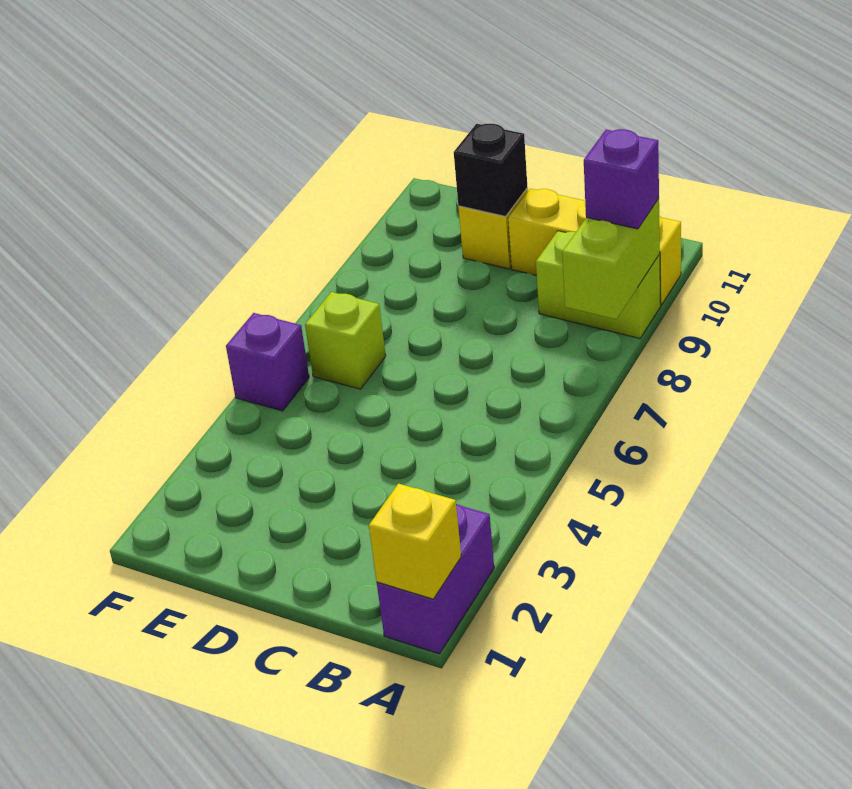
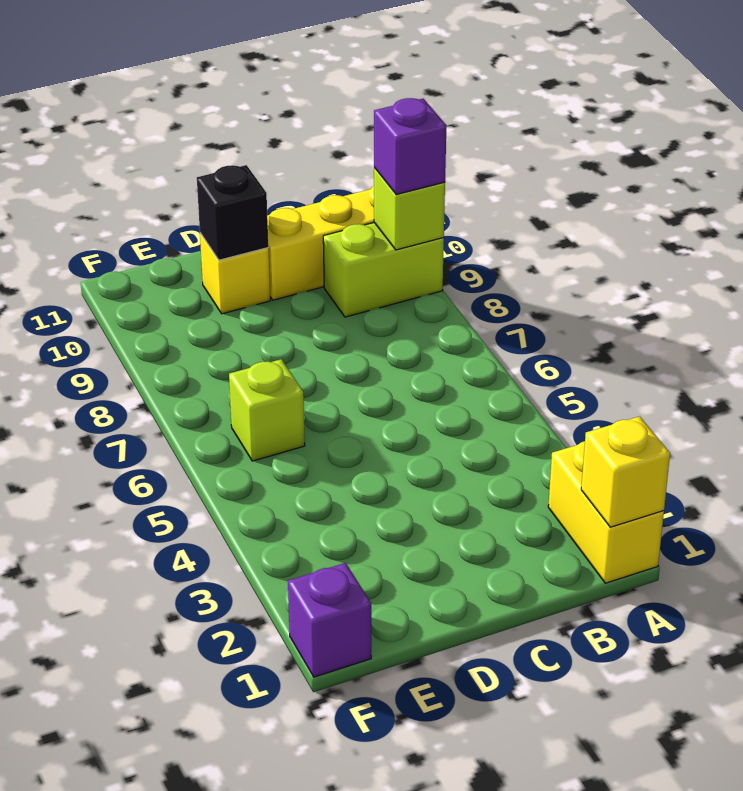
purple brick A1:A2 level 1 -> yellow brick A1:A2 level 1
lime brick A8:A9 level 2 -> lime brick A9 level 2
purple brick F5 level 1 -> purple brick F1 level 1

